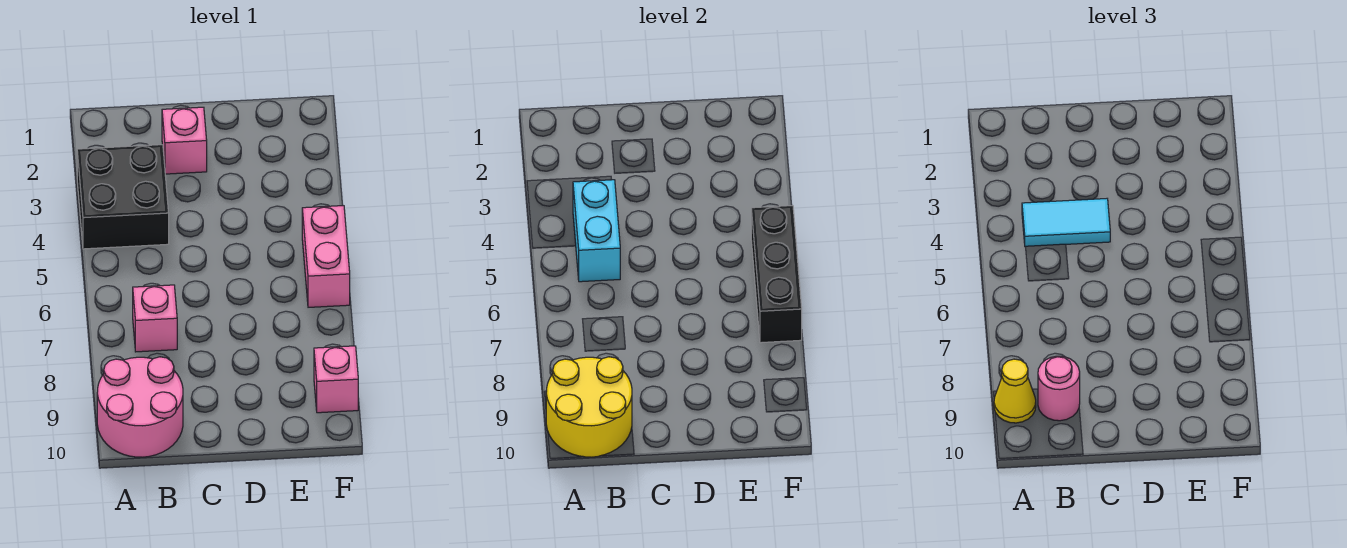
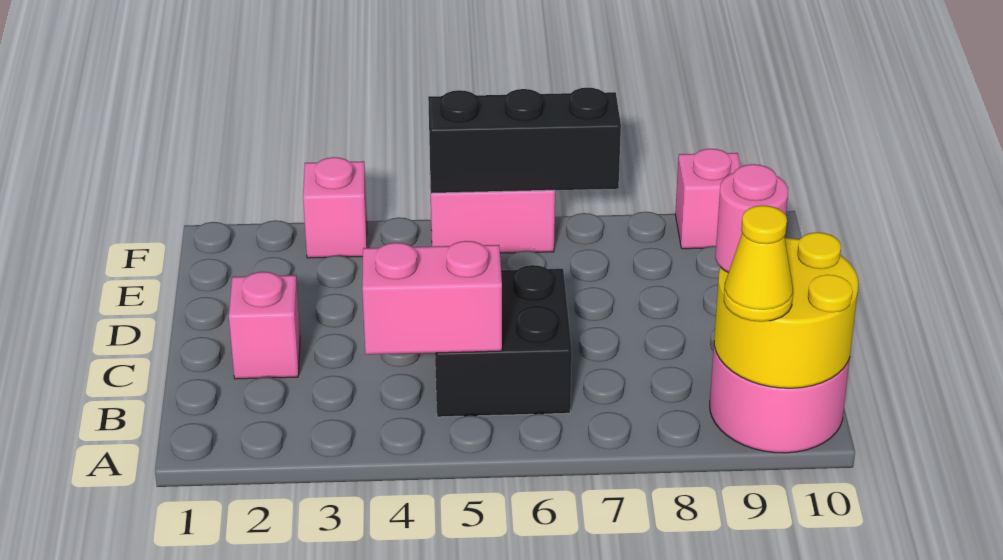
black brick A3:B4 level 1 -> black brick B5:C6 level 1
cyan brick B4:B5 level 2 -> pink brick B4:B5 level 2
cyan tile B4:C4 level 3 -> none
pink brick B7 level 1 -> pink brick F3 level 1

